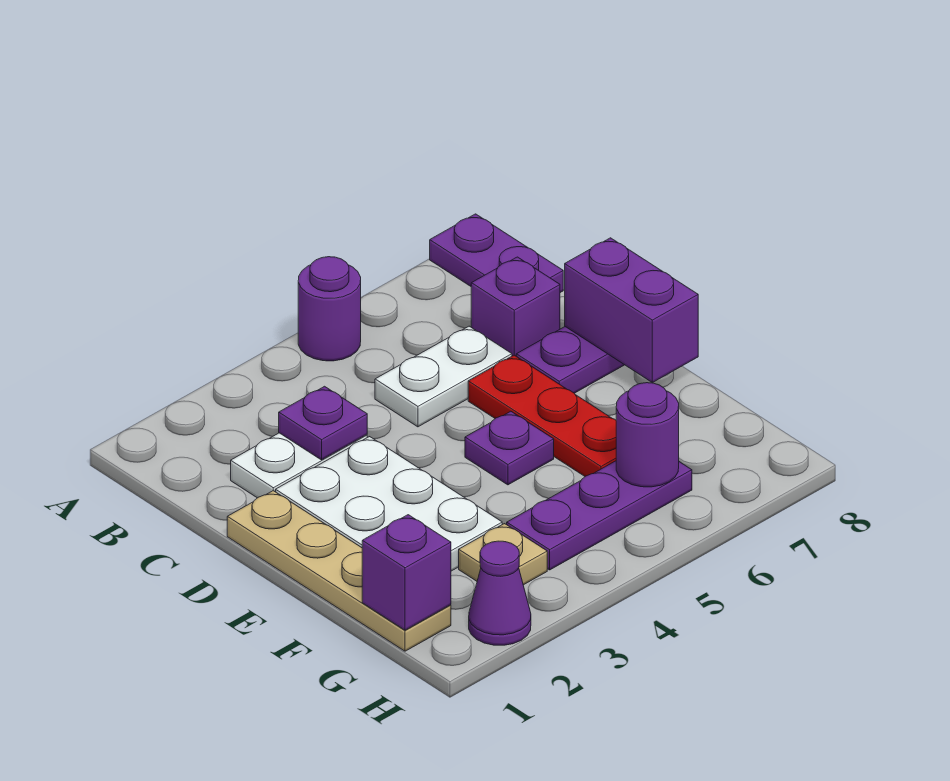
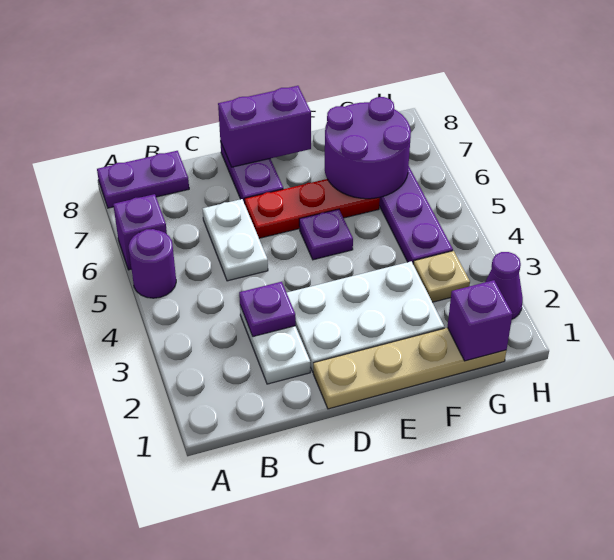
purple brick C7 level 1 -> purple brick A6 level 1
purple round brick G6 level 2 -> purple round brick F6:G7 level 2

